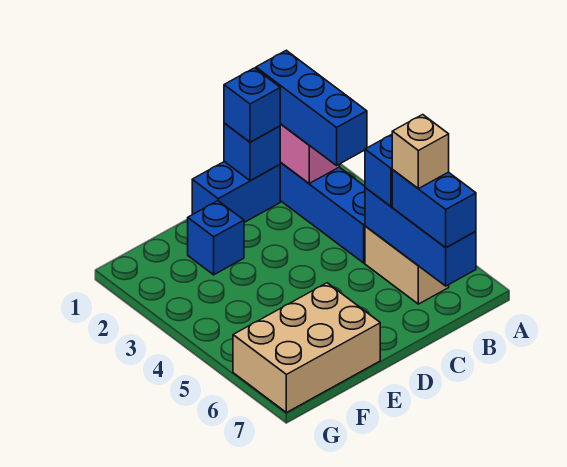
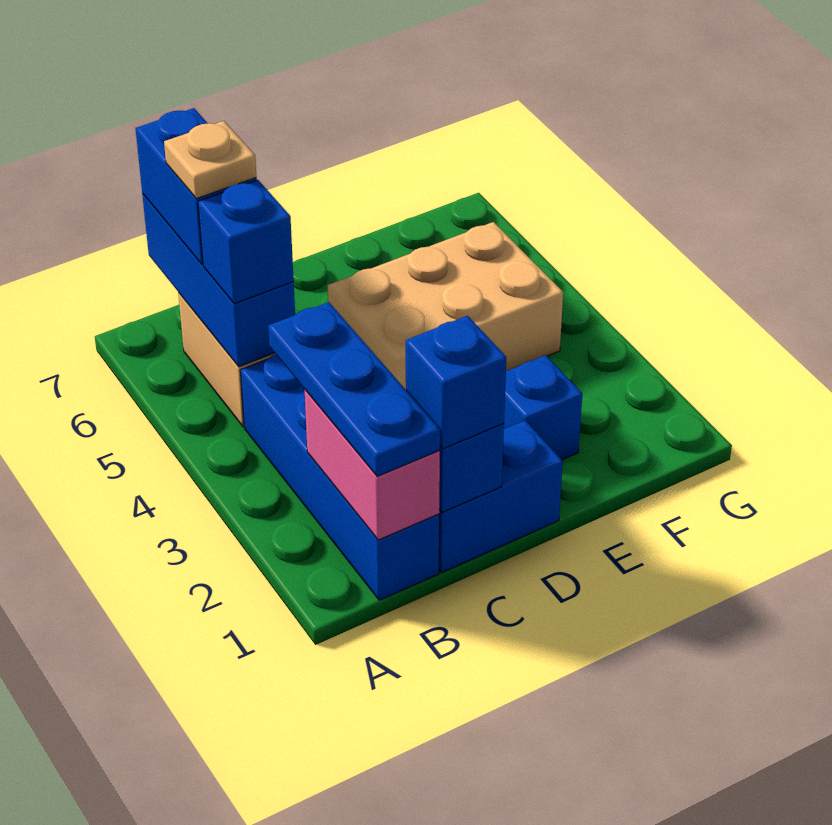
blue brick B1:B3 level 3 -> blue plate B1:B3 level 3
tan brick B6 level 4 -> tan plate B6 level 4
tan brick E6:G7 level 1 -> tan brick D4:F5 level 1

